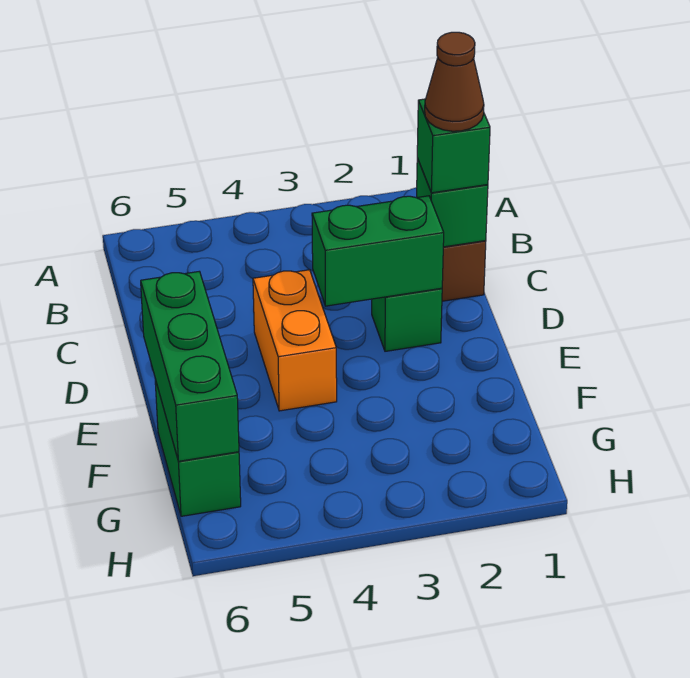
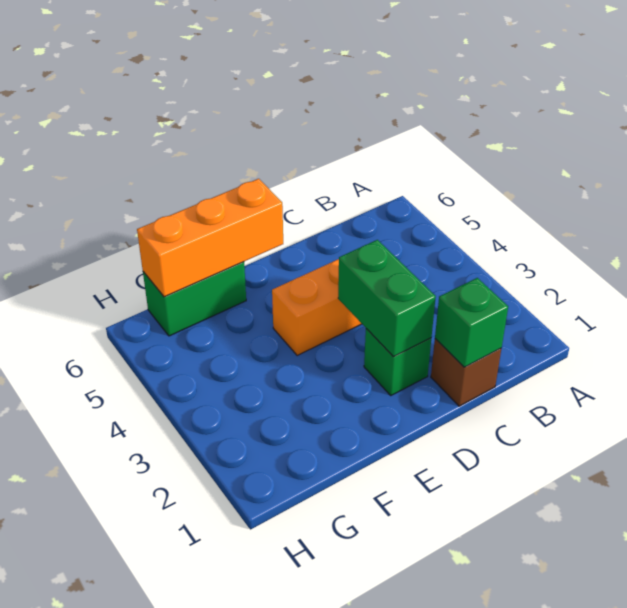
green brick C1 level 3 -> none
brown cone C1 level 4 -> none
green brick E6:G6 level 2 -> orange brick E6:G6 level 2

